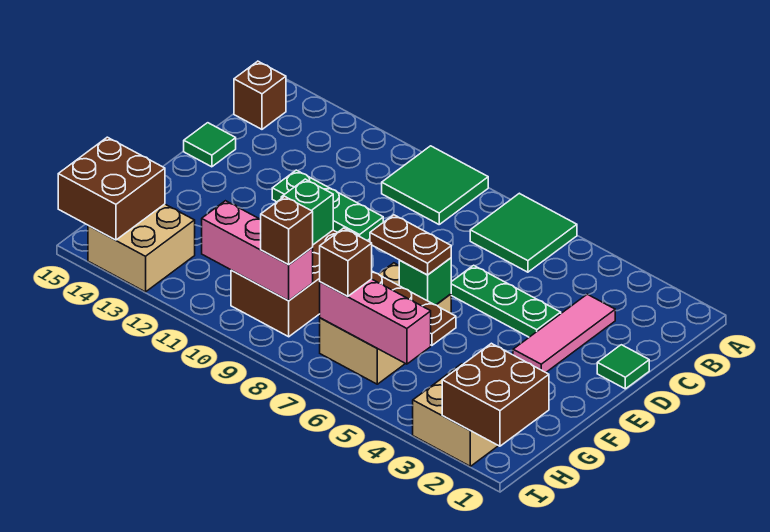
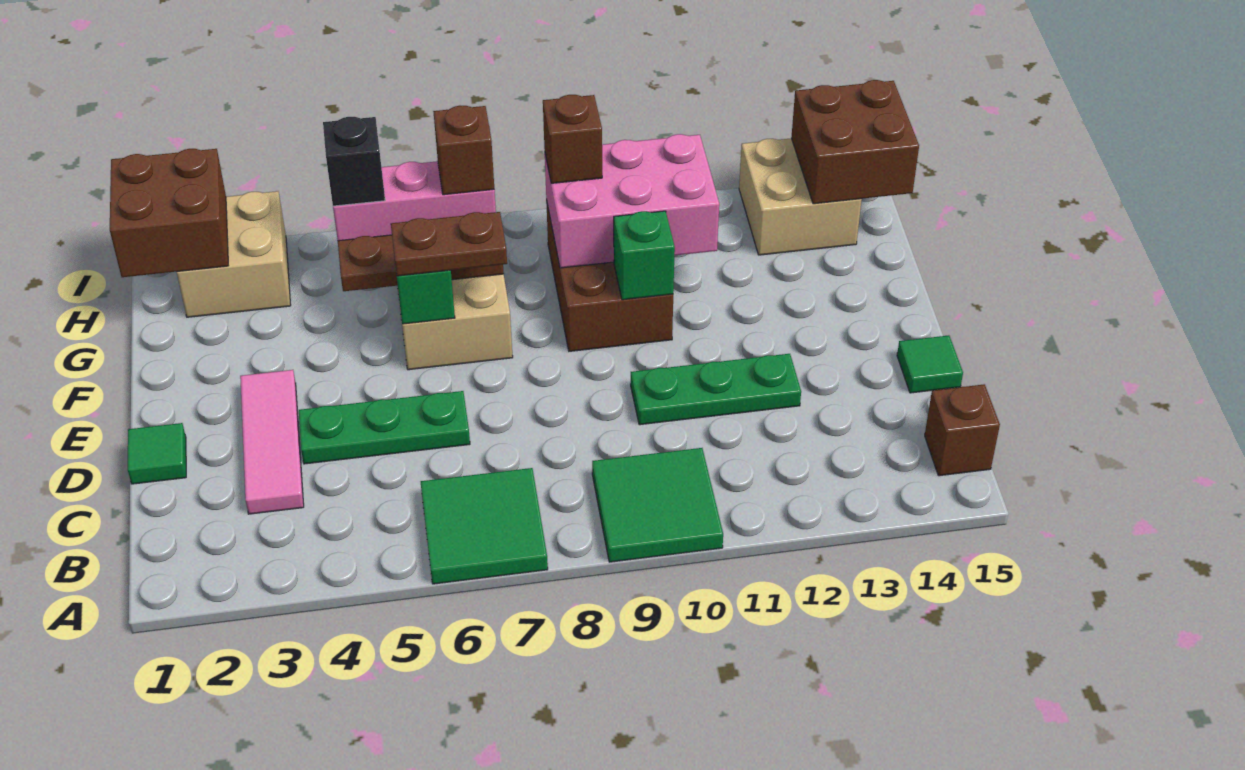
none -> black brick H5 level 3
pink brick H9:H11 level 2 -> pink brick G9:H11 level 2

